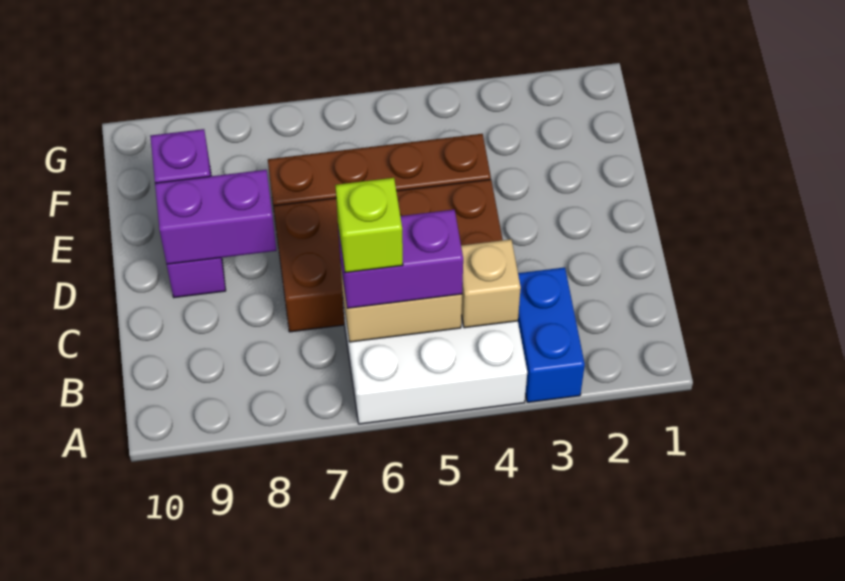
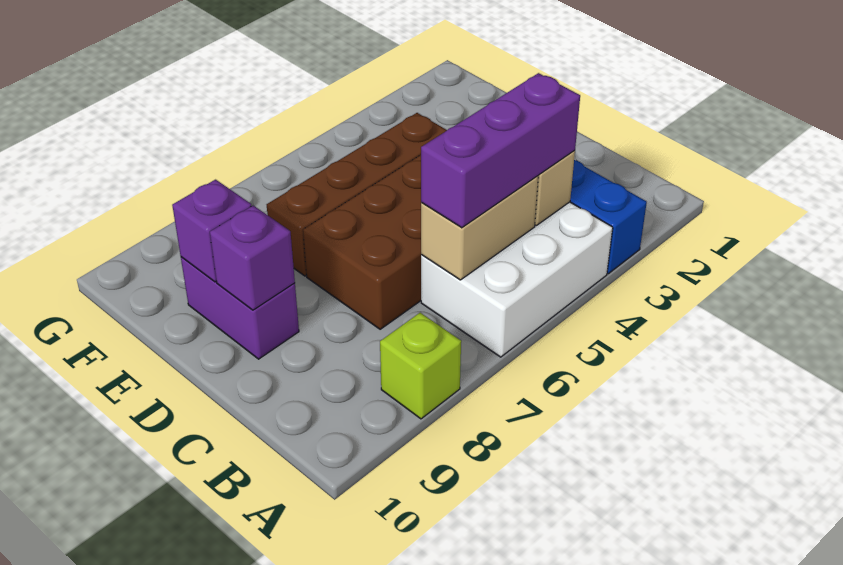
purple brick B5:B6 level 3 -> purple brick B4:B6 level 3
lime brick B6 level 4 -> lime brick A8 level 1
purple brick D8:D9 level 2 -> purple brick D9 level 2

